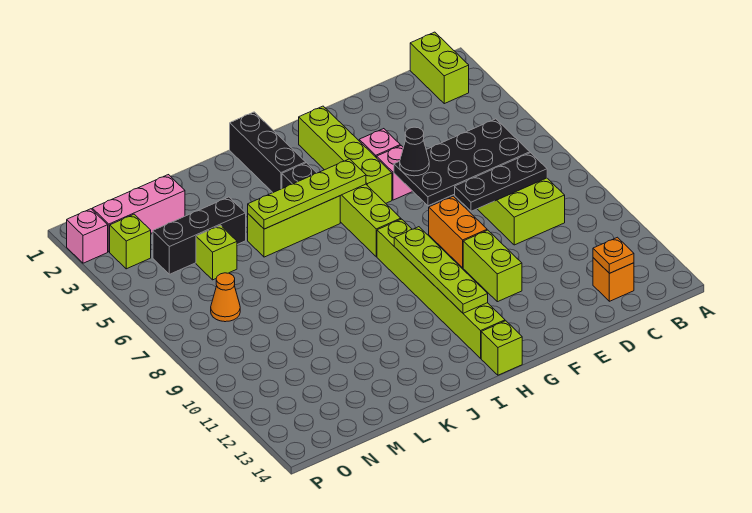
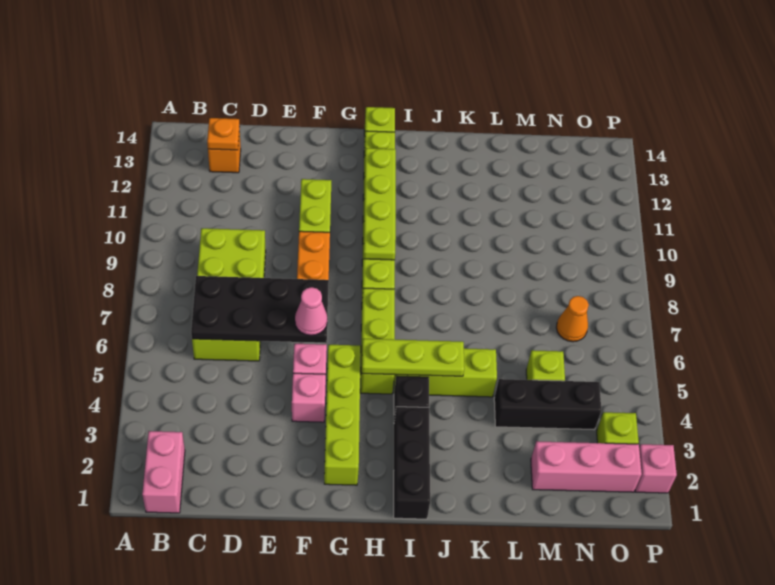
lime brick B1:B2 level 1 -> pink brick B1:B2 level 1
black plate C8:E8 level 2 -> none
black cone F6 level 3 -> pink cone F6 level 3
lime plate H5:K5 level 2 -> lime plate H5:J5 level 2

